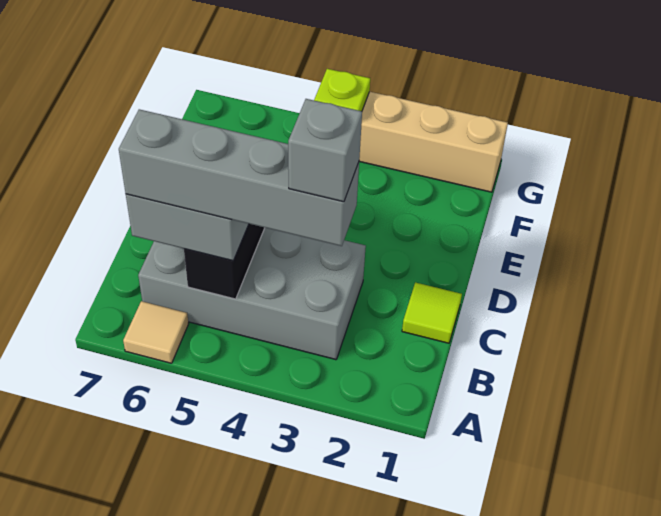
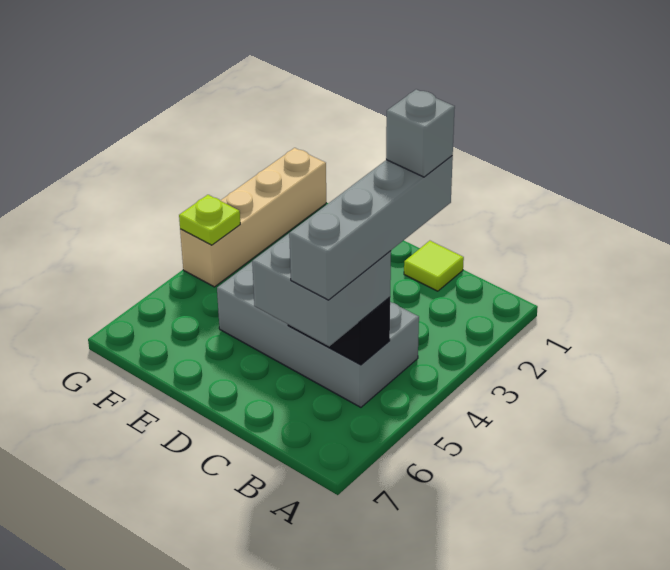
tan tile A6 level 1 -> none
grey brick B3:C6 level 1 -> grey brick B4:E5 level 1

